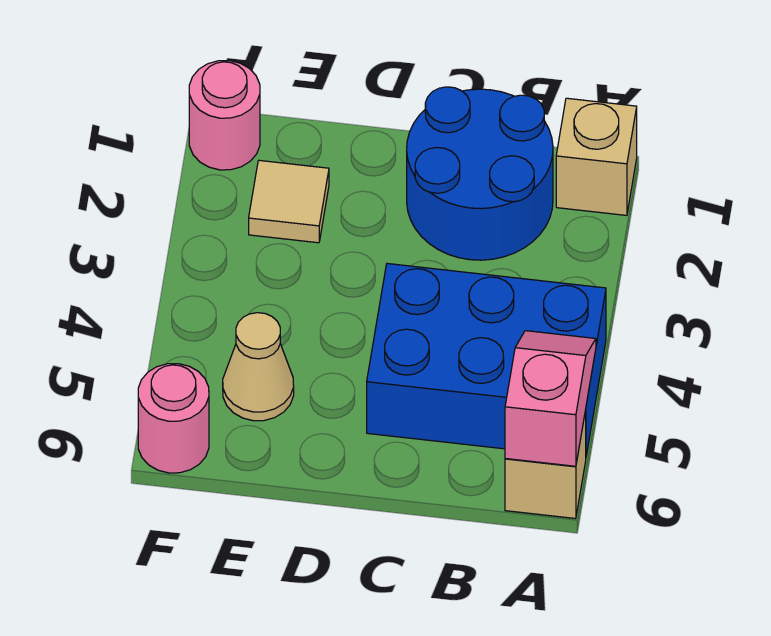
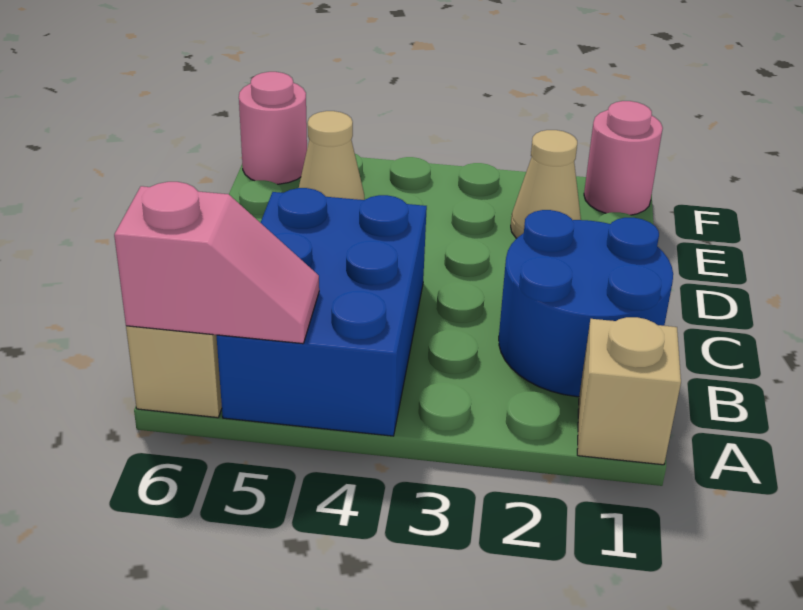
tan tile E2 level 1 -> tan cone E2 level 1

